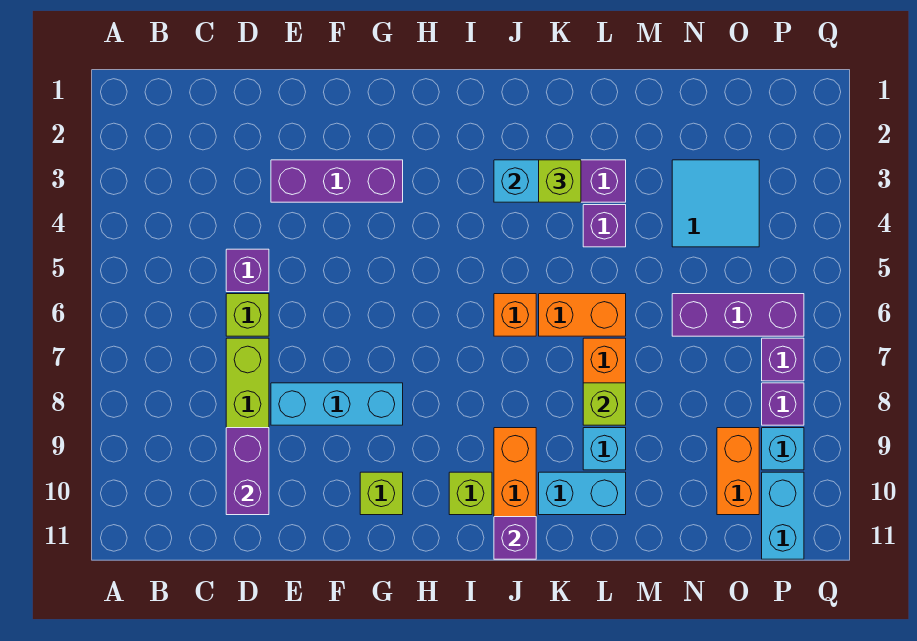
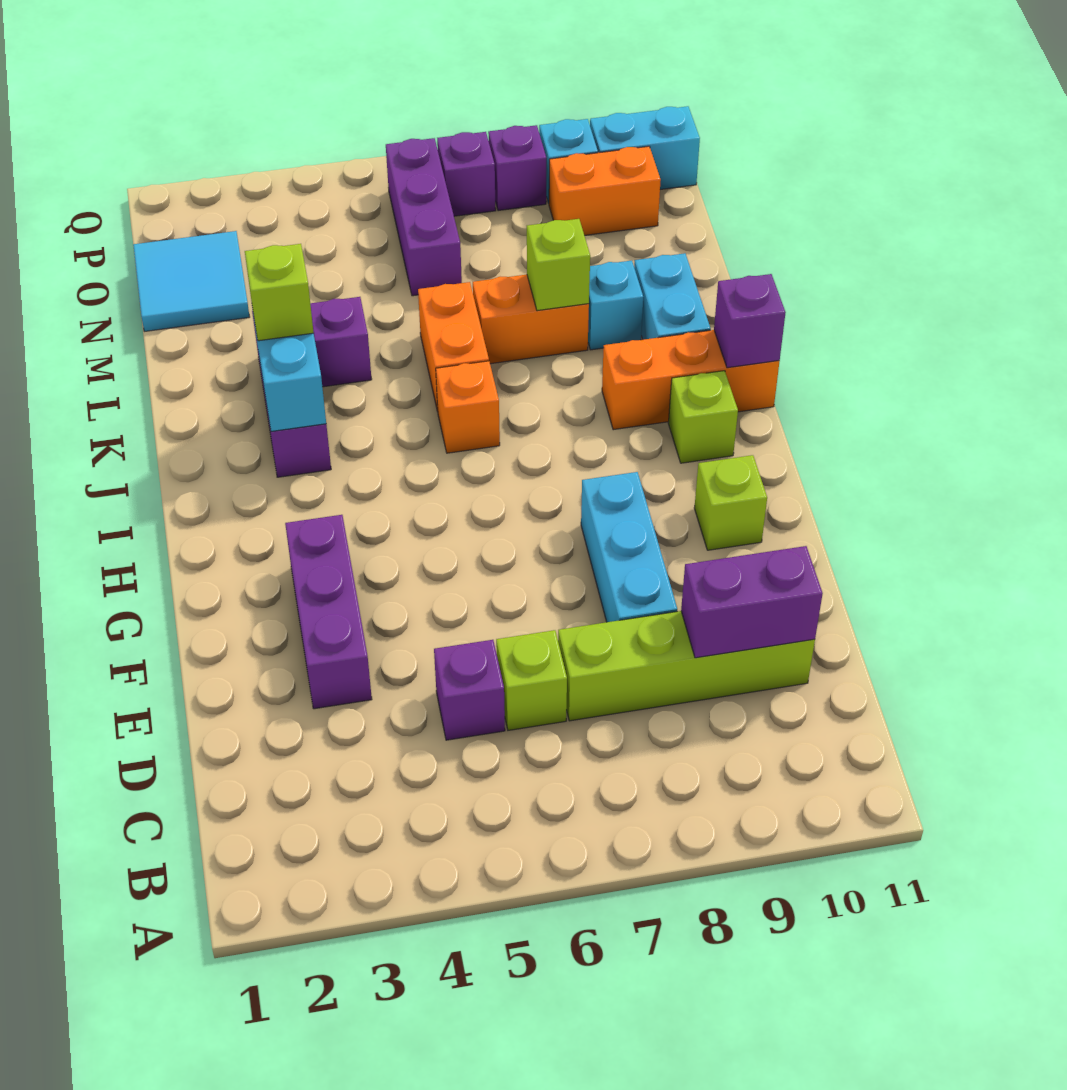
cyan tile N3:O4 level 1 -> cyan tile N1:O2 level 1

